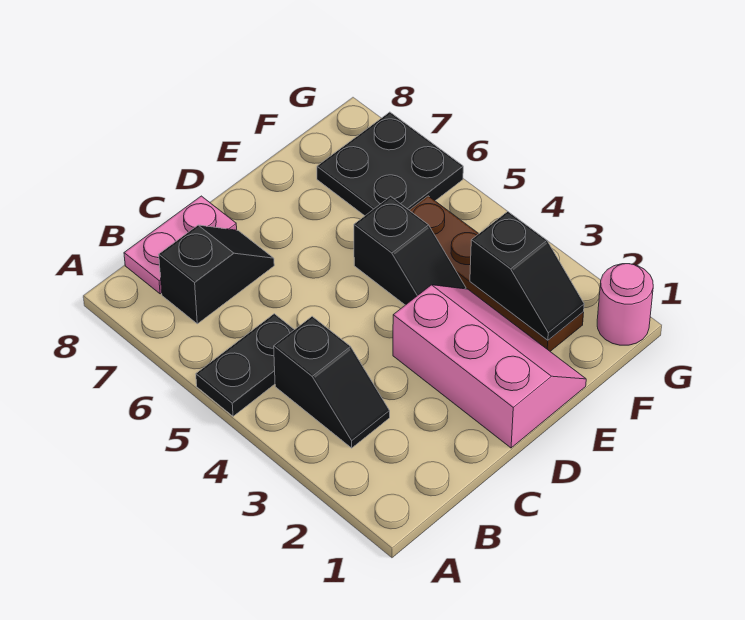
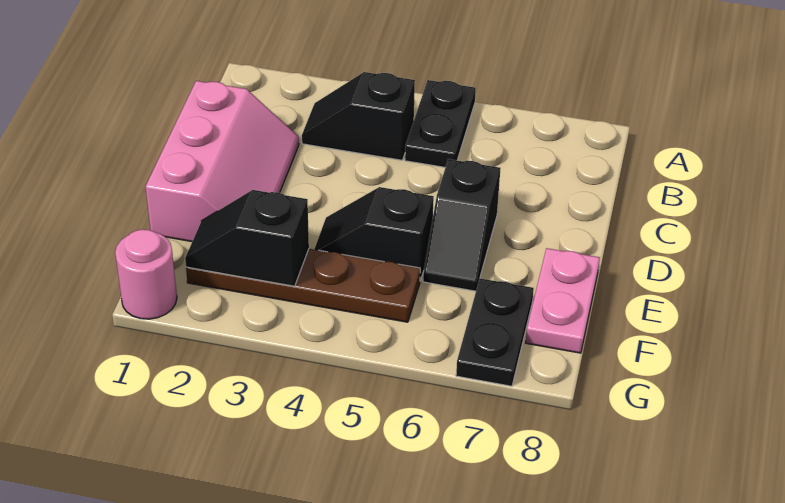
black slope B7:C7 level 1 top B -> black slope D6:E6 level 1 top D
pink plate B8:C8 level 1 -> pink plate E8:F8 level 1
pink slope D1:E3 level 1 top D -> pink slope C1:E2 level 1 top 1
black plate F6:G7 level 1 -> black plate F7:G7 level 1

